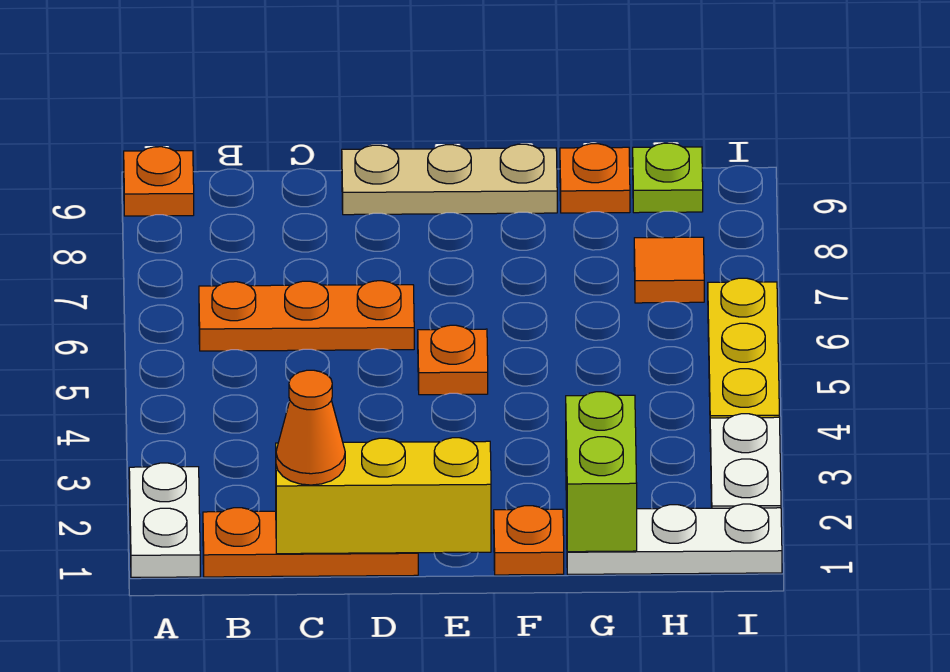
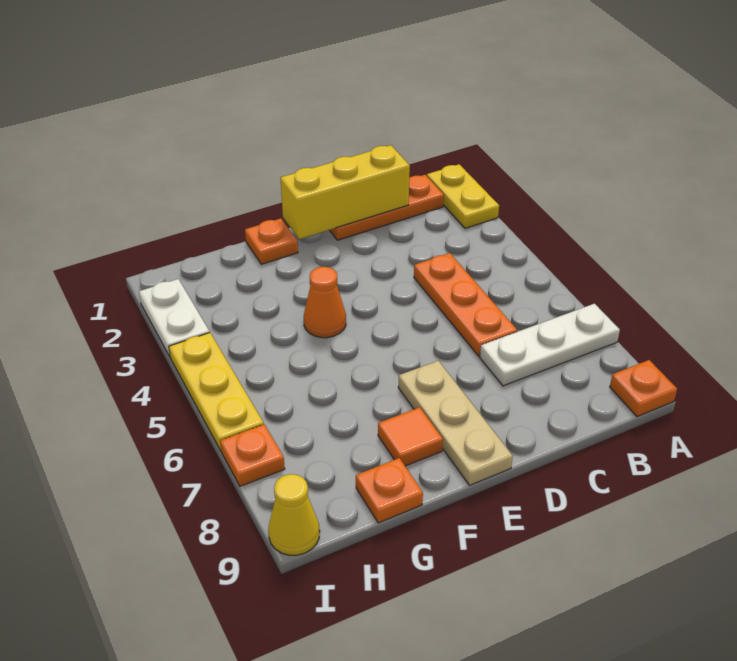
white plate A1:A2 level 1 -> yellow plate A1:A2 level 1
orange plate B6:D6 level 1 -> orange plate C4:C6 level 1
orange cone C1 level 3 -> orange cone F4 level 1
tan plate D9:F9 level 1 -> tan plate E7:E9 level 1
orange plate E5 level 1 -> orange plate I7 level 1
white plate G1:I1 level 1 -> white plate A7:C7 level 1
lime brick G1:G2 level 2 -> none
orange tile H7 level 1 -> orange tile F8 level 1
lime plate H9 level 1 -> none
none -> yellow cone I9 level 1

